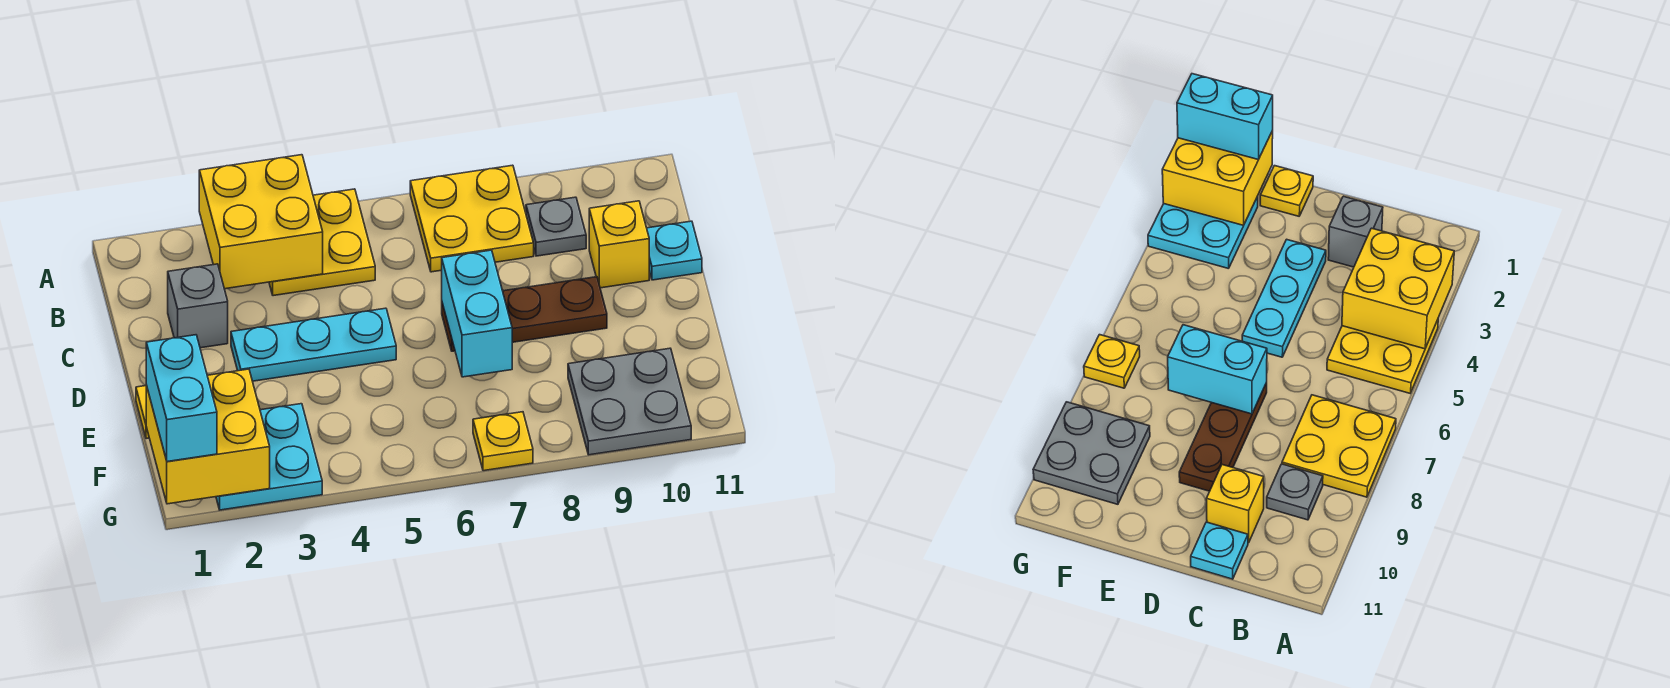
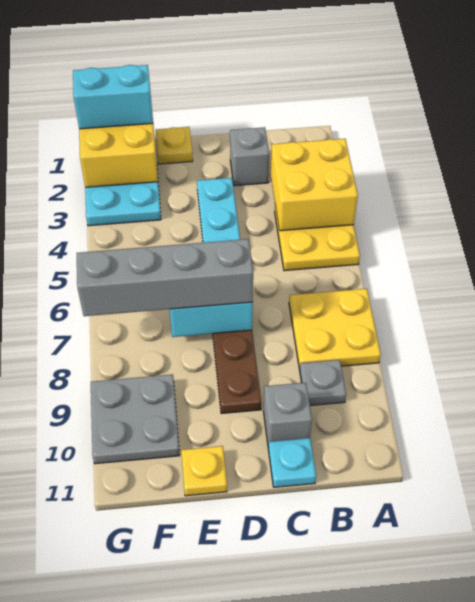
yellow brick C10 level 1 -> grey brick C10 level 1
none -> grey brick D7:G7 level 3
yellow plate G7 level 1 -> yellow plate E11 level 1

